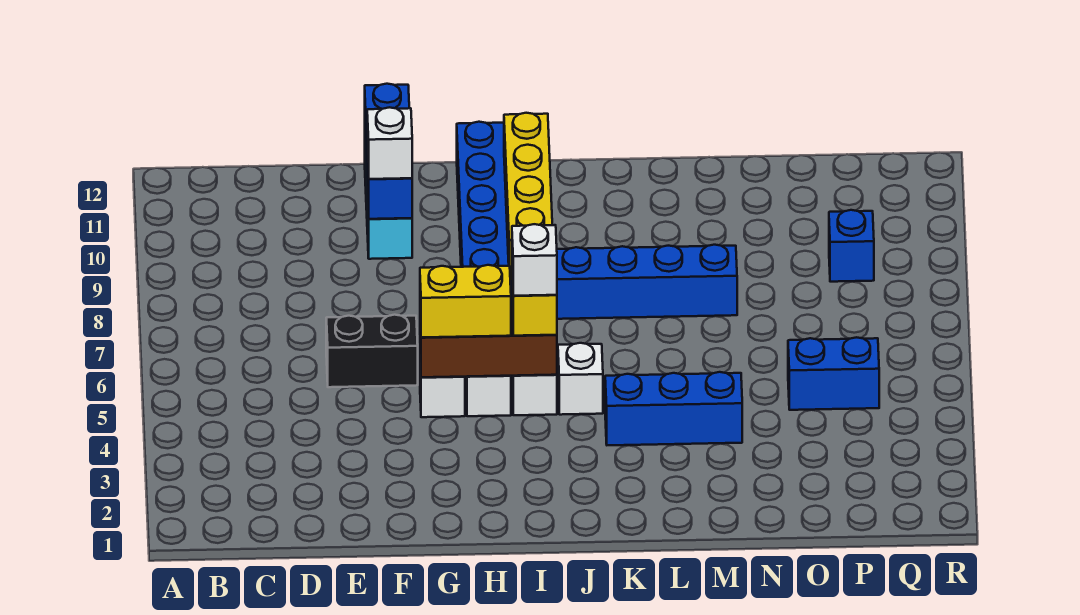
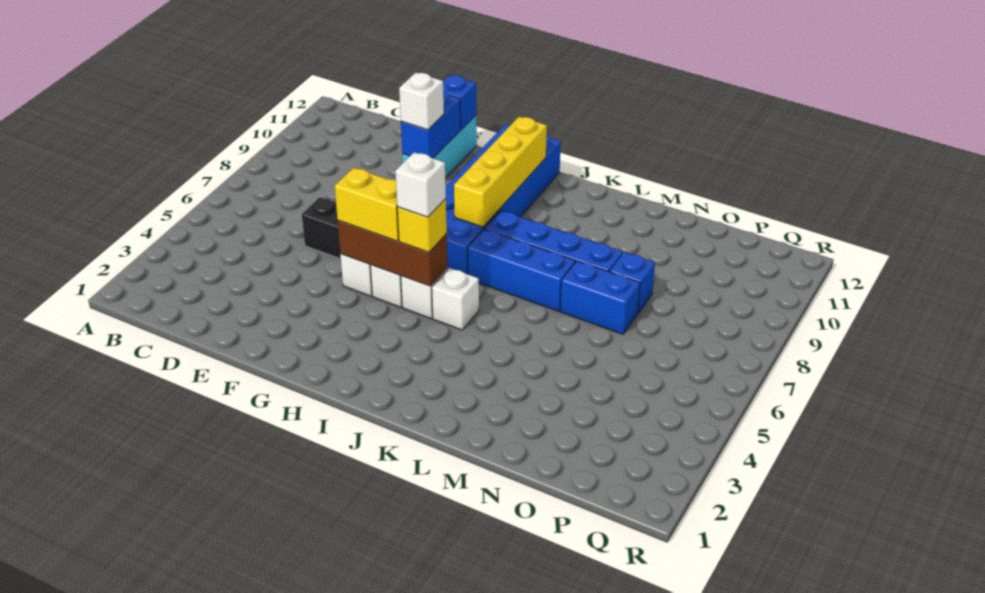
blue brick K4:M4 level 1 -> blue brick J7:L7 level 1
blue brick O5:P5 level 1 -> blue brick M7:N7 level 1
blue brick P9 level 1 -> blue brick N8 level 1

